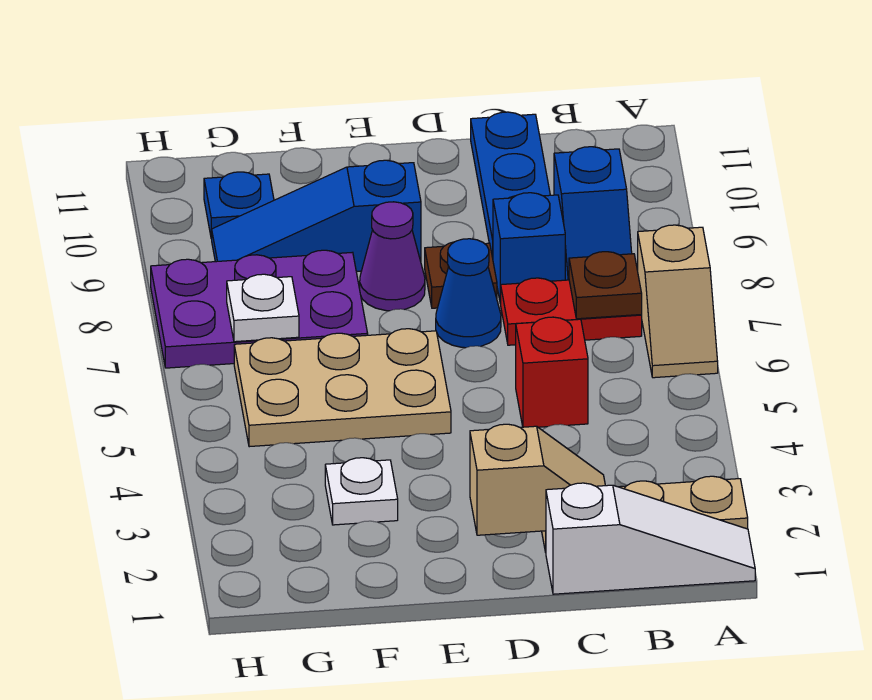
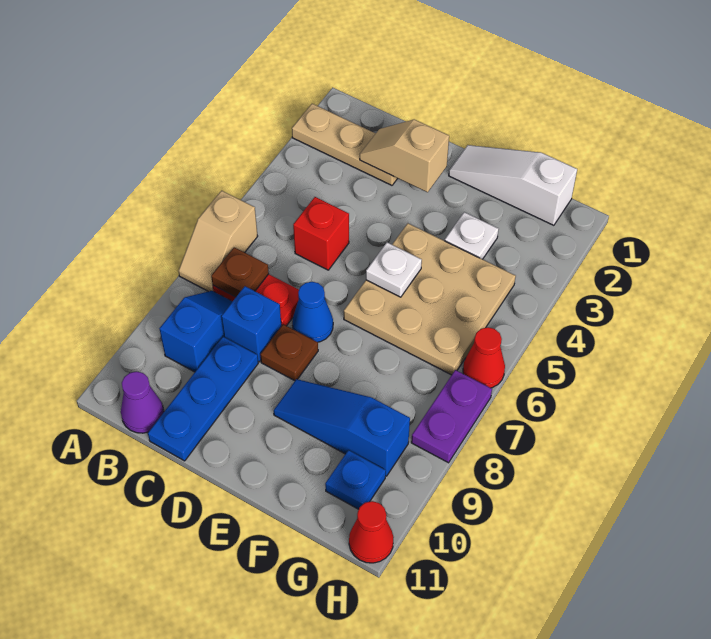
white slope A1:C1 level 1 top C -> white slope E1:G1 level 1 top G
tan slope A6:A7 level 1 top 7 -> tan slope A6:A7 level 1 top 6
tan plate E5:G6 level 1 -> tan plate E4:G6 level 1
purple cone E8 level 1 -> purple cone B11 level 1
blue slope E9:G9 level 1 top E -> blue slope E9:G9 level 1 top G
purple plate F7:H8 level 1 -> purple plate H7:H8 level 1
white plate G7 level 2 -> white plate E5 level 2
none -> red cone H6 level 1
none -> red cone H11 level 1

